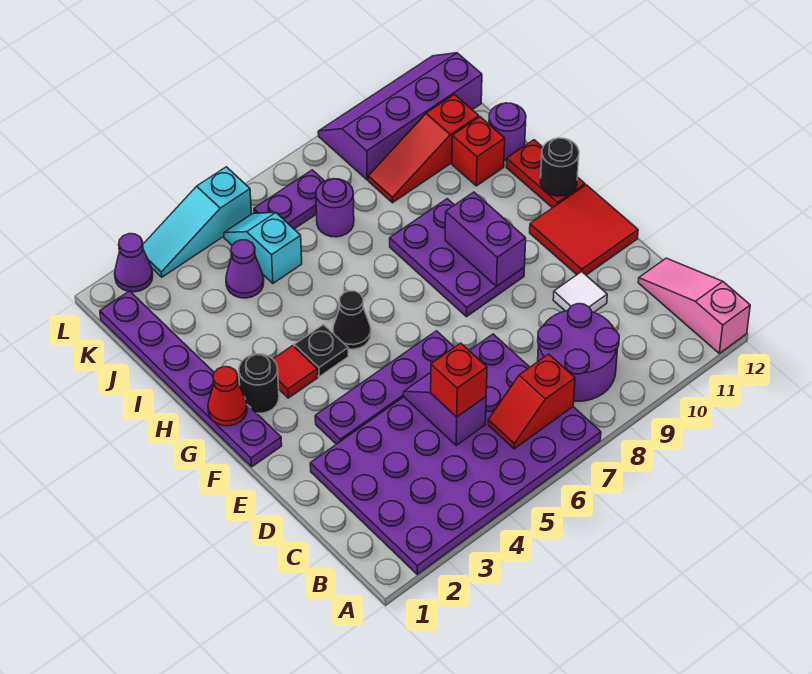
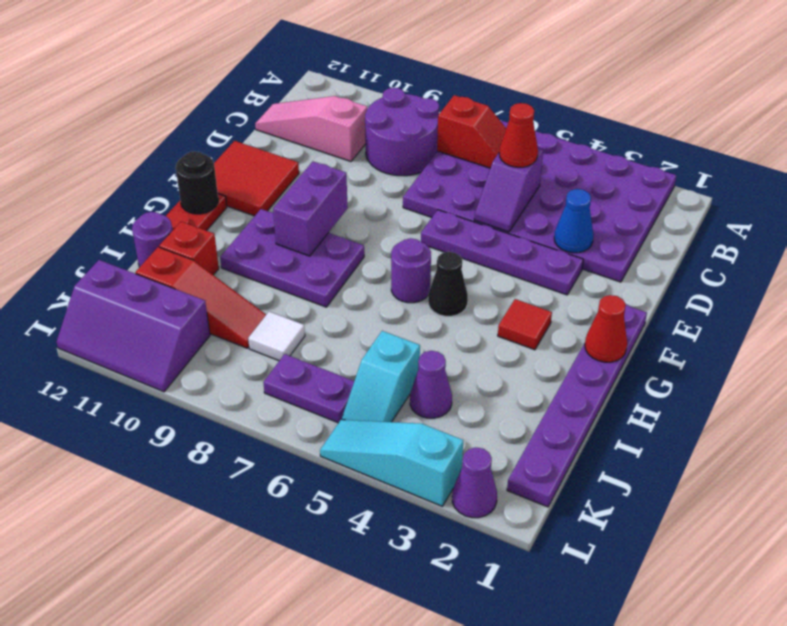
pink slope A12:C12 level 1 top A -> pink slope C10:C12 level 1 top 10
red brick C5 level 3 -> red cone C5 level 3
none -> blue cone D3 level 2
white tile D10 level 1 -> white tile J8 level 1
purple plate F8:H9 level 1 -> purple plate G8:H10 level 1
black round brick G2 level 1 -> none
black plate G4 level 1 -> none
purple round brick J7 level 1 -> purple round brick G6 level 1
purple slope K9:L12 level 1 top K -> purple slope K10:L12 level 1 top K
cyan slope L3:L5 level 1 top 5 -> cyan slope L3:L5 level 1 top 3

